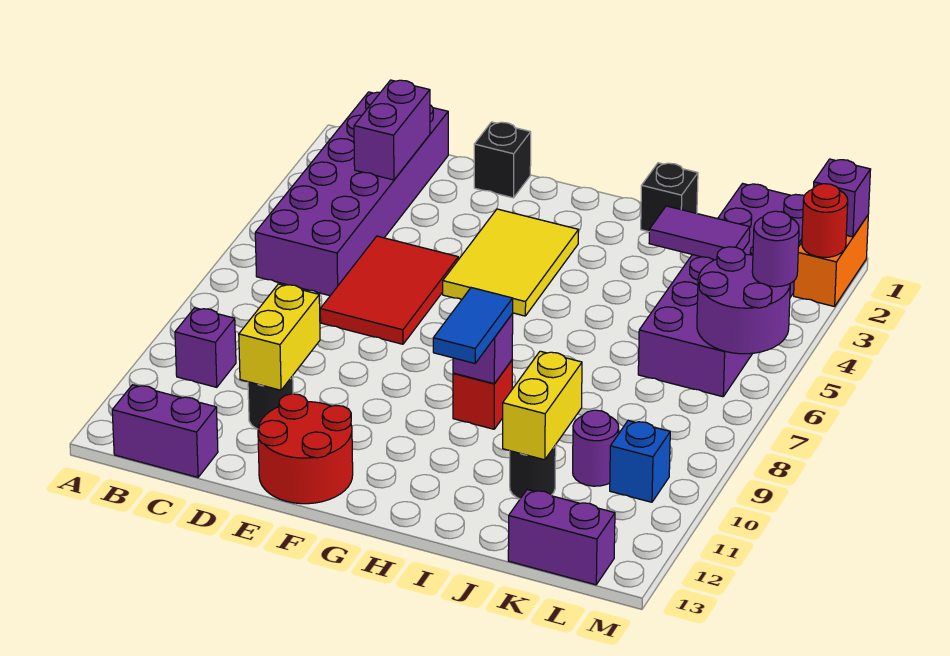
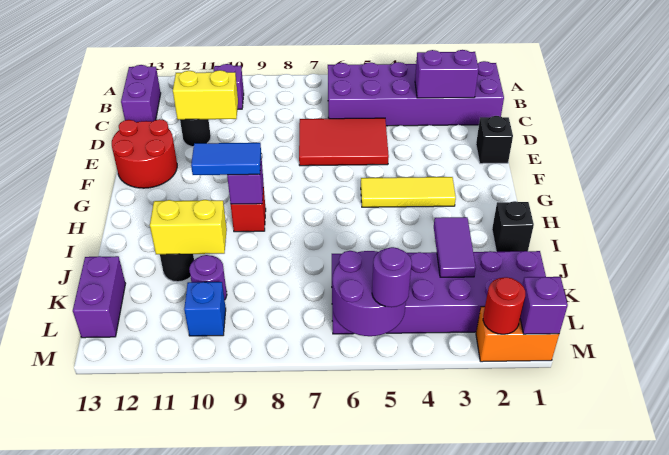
yellow tile F3:G5 level 1 -> yellow tile G3:G5 level 1

